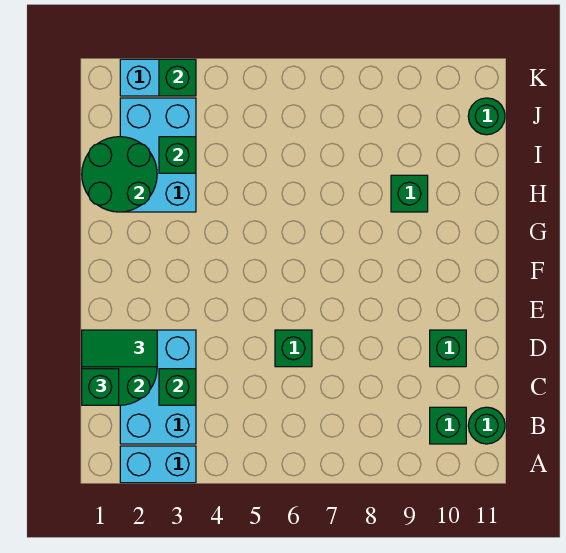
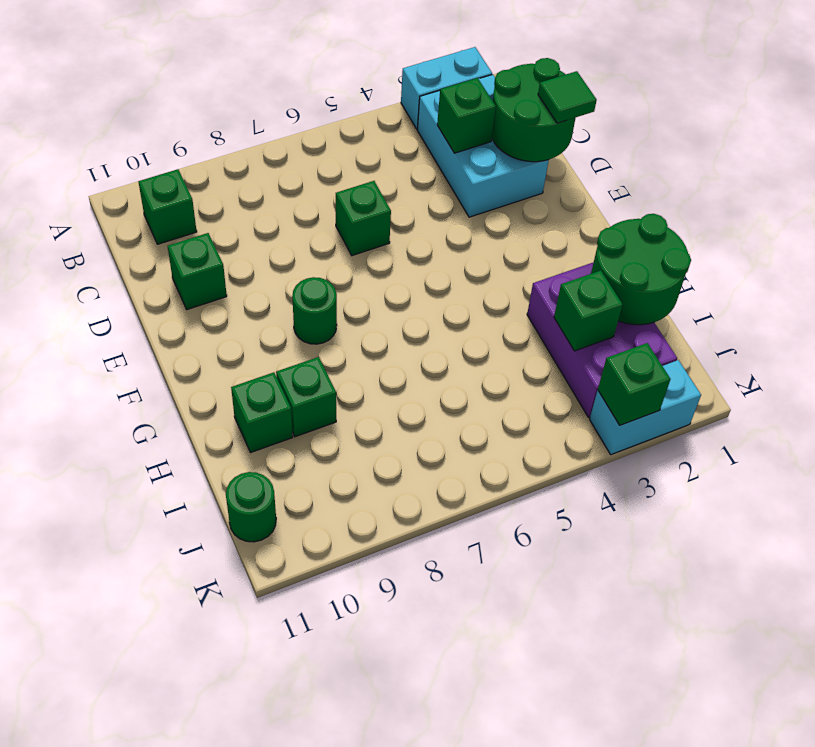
green round brick B11 level 1 -> green round brick F8 level 1
green brick C1 level 3 -> green brick H10 level 1
green tile D1:D2 level 3 -> green tile D1 level 3
cyan brick H2:J3 level 1 -> purple brick H2:J3 level 1

